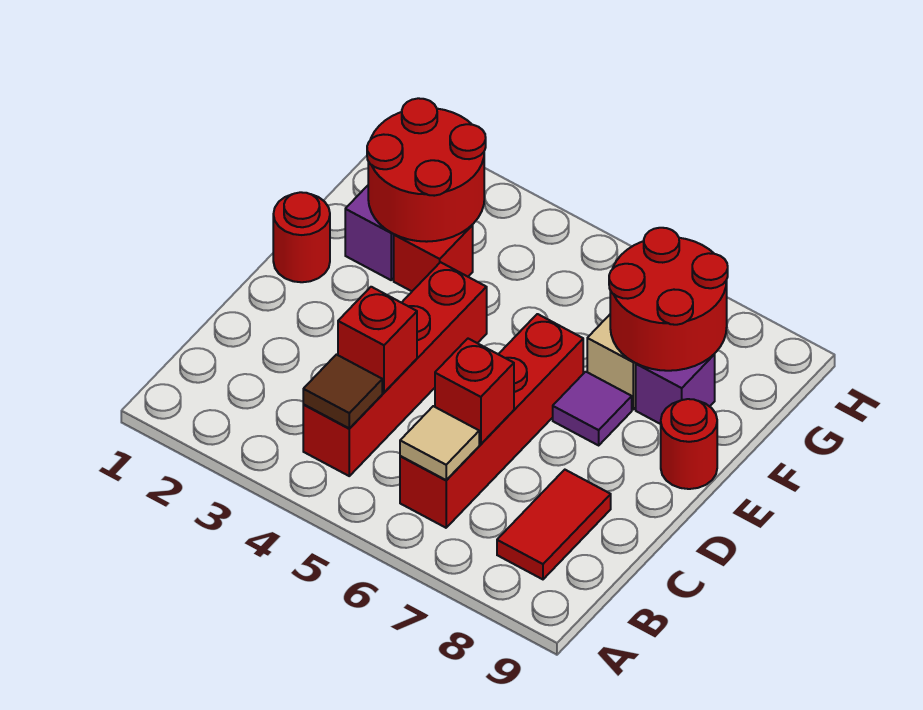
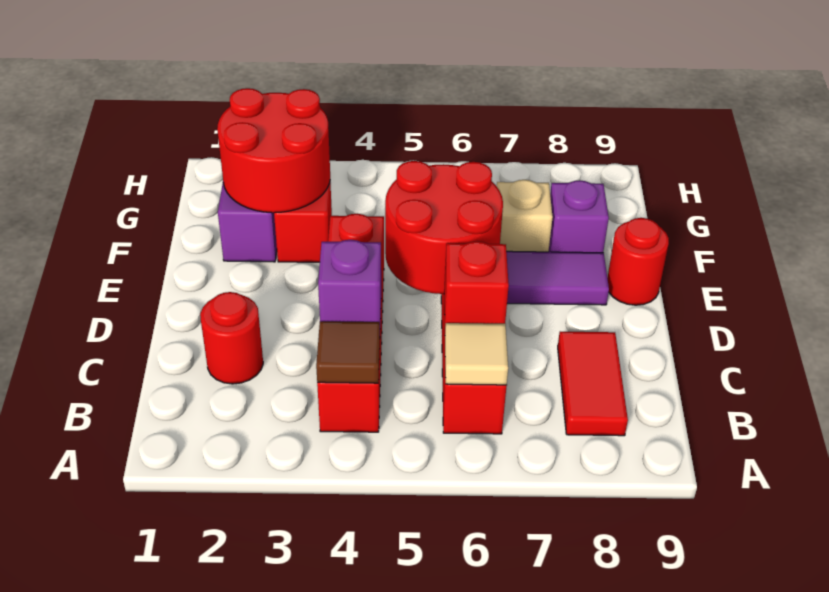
red brick C4 level 2 -> purple brick C4 level 2
red round brick E1 level 1 -> red round brick C2 level 1
purple tile E7 level 1 -> purple tile E7:E8 level 1
red round brick F7:G8 level 2 -> red round brick D5:E6 level 2

